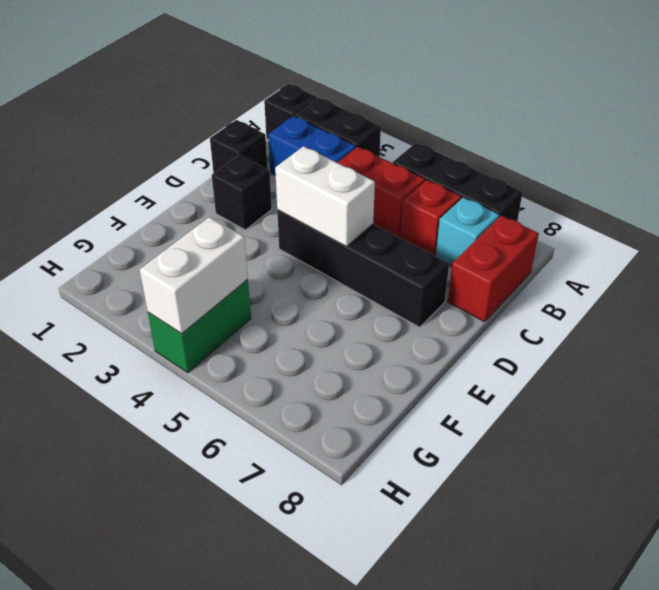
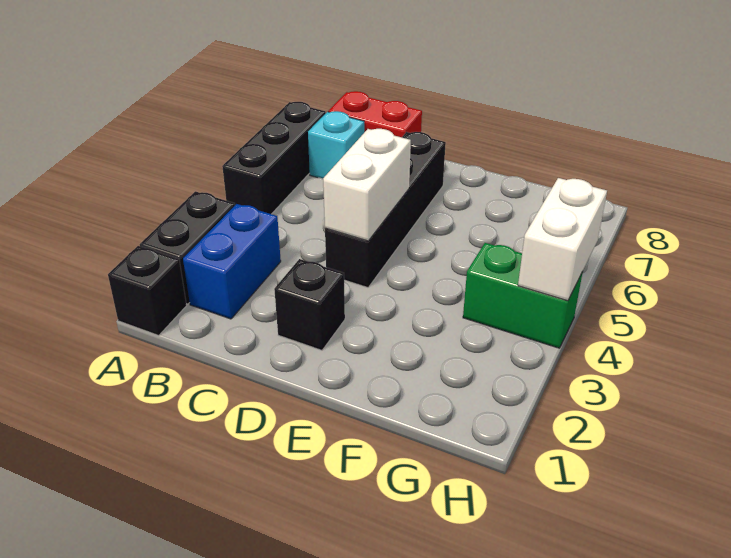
red brick B4:B5 level 1 -> none
red brick B6 level 1 -> none
black brick C1 level 1 -> none
white brick G4:H4 level 2 -> white brick H4:H5 level 2

